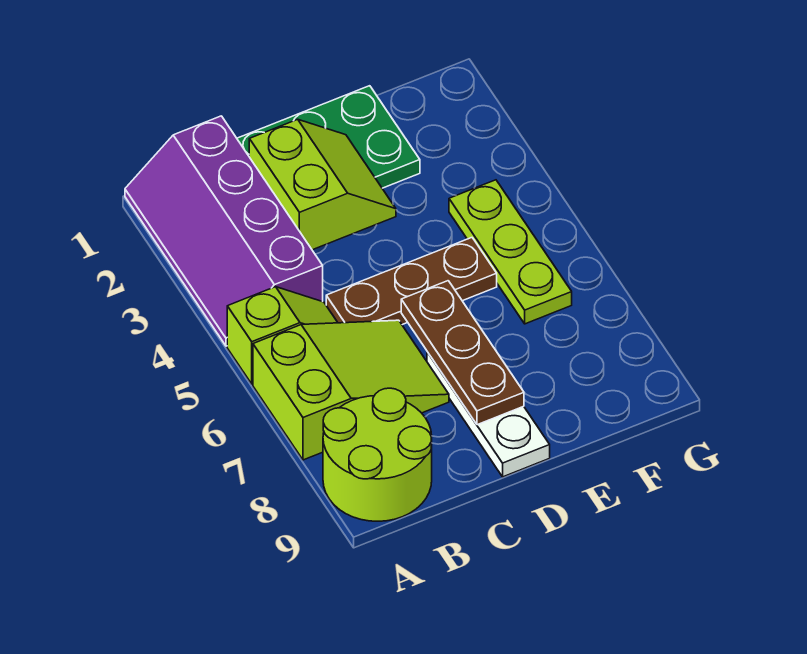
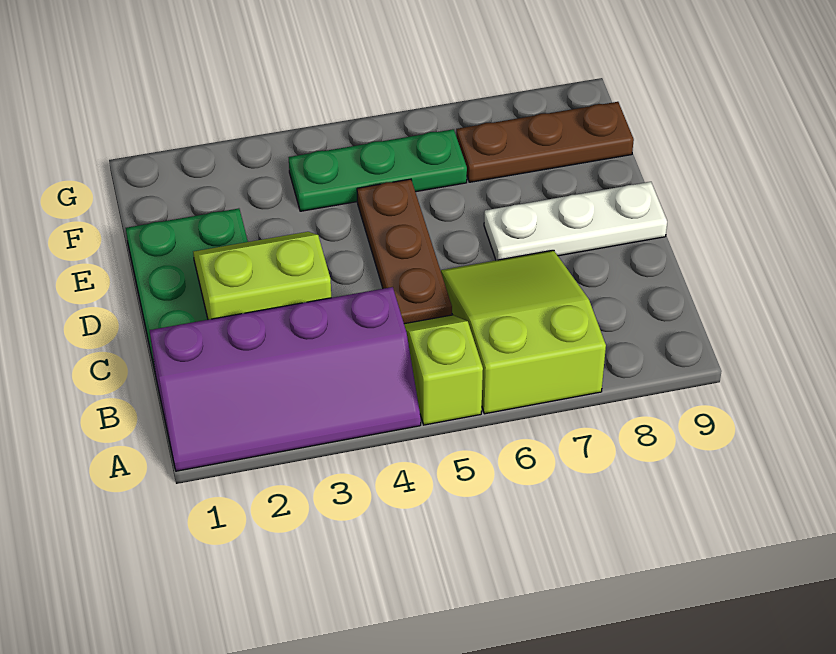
lime round brick A8:B9 level 1 -> none
brown plate D6:D8 level 2 -> brown plate F7:F9 level 1
lime plate F4:F6 level 1 -> green plate F4:F6 level 1

